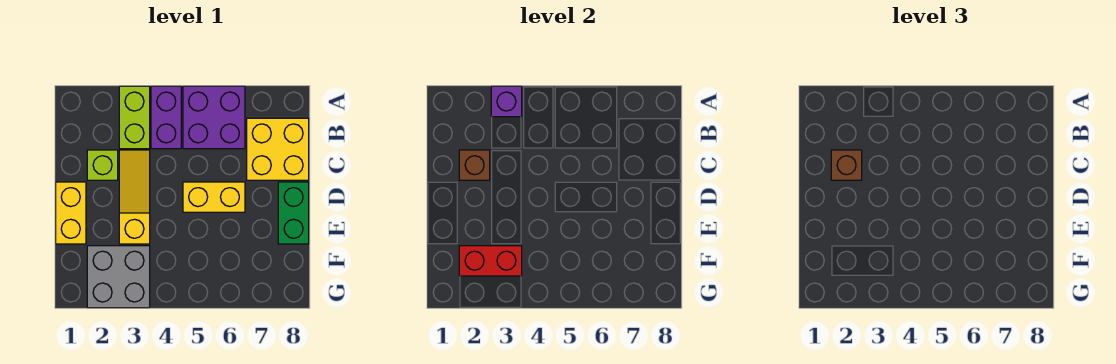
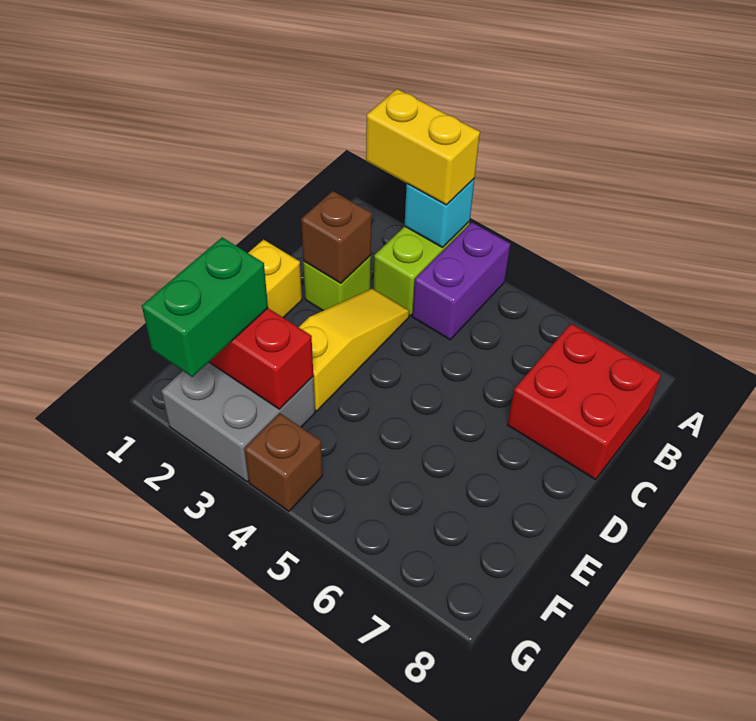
purple brick A3 level 2 -> cyan brick A3 level 2
purple brick A5:B6 level 1 -> none
yellow brick B7:C8 level 1 -> red brick B7:C8 level 1
brown brick C2 level 3 -> brown brick G4 level 1
yellow brick D5:D6 level 1 -> yellow brick A2:A3 level 3
green brick D8:E8 level 1 -> green brick F2:G2 level 3

